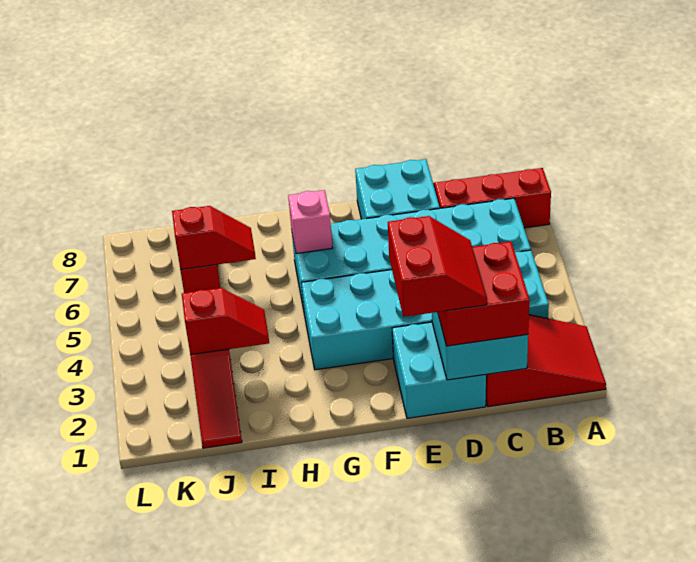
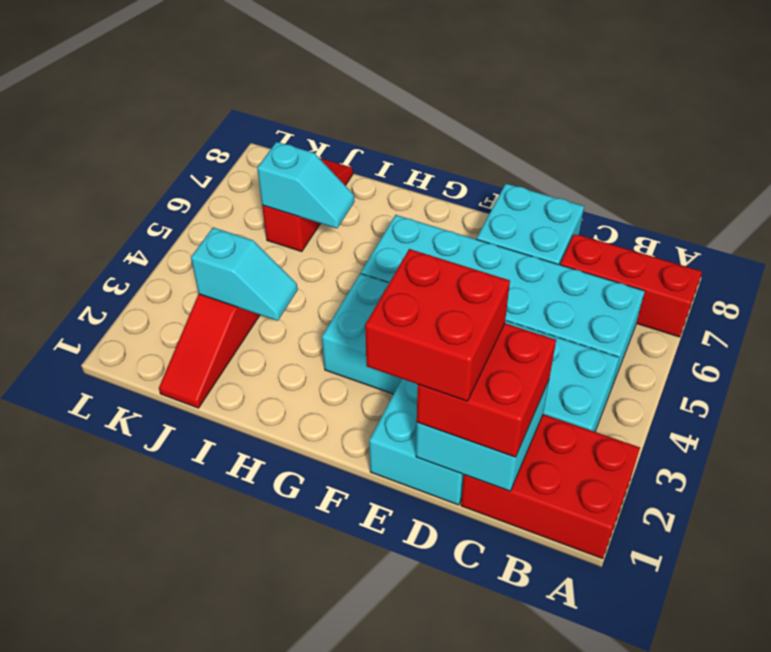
red slope A1:C2 level 1 top C -> red brick A1:C2 level 1
red slope D1:E2 level 4 top E -> red brick D1:E2 level 4
pink brick G6 level 2 -> none
red slope I3:J3 level 2 top J -> cyan slope I3:J3 level 2 top J
red slope I6:J6 level 2 top J -> cyan slope I6:J6 level 2 top J

